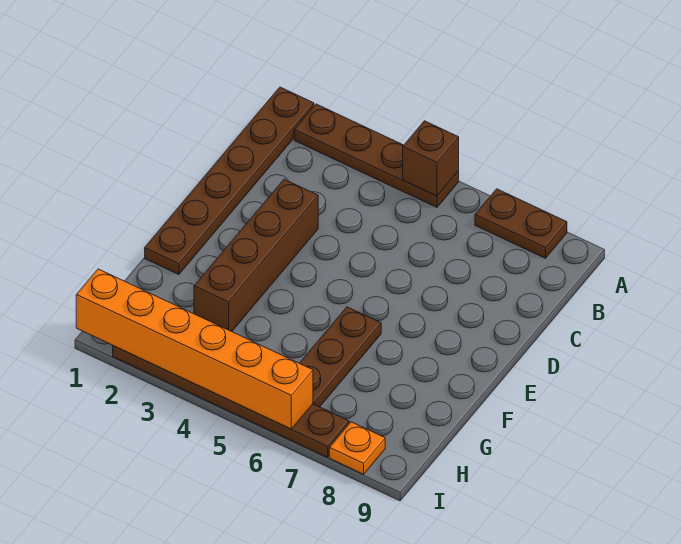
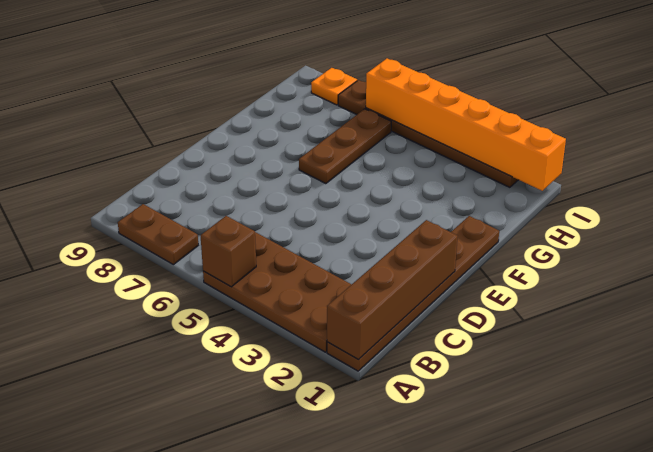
brown plate A2:A5 level 1 -> brown plate A2:B5 level 1
brown brick D3:G3 level 1 -> brown brick A1:D1 level 2

